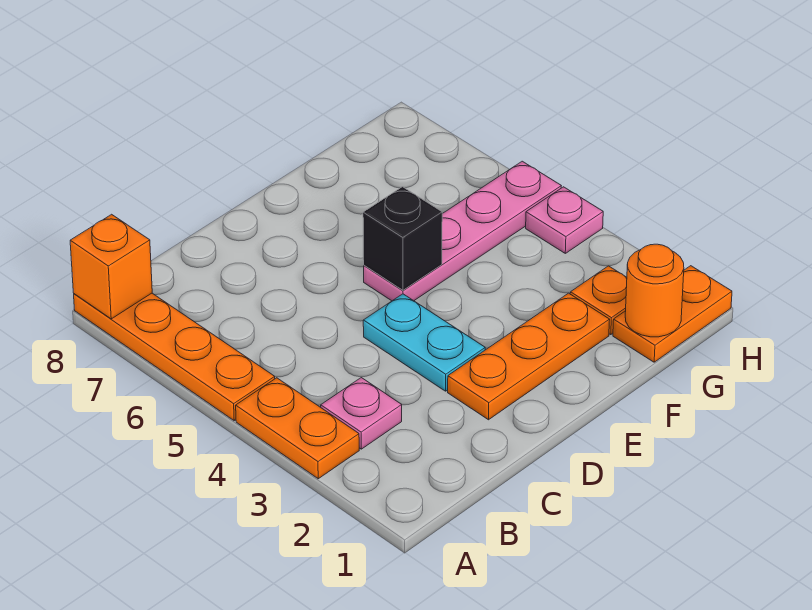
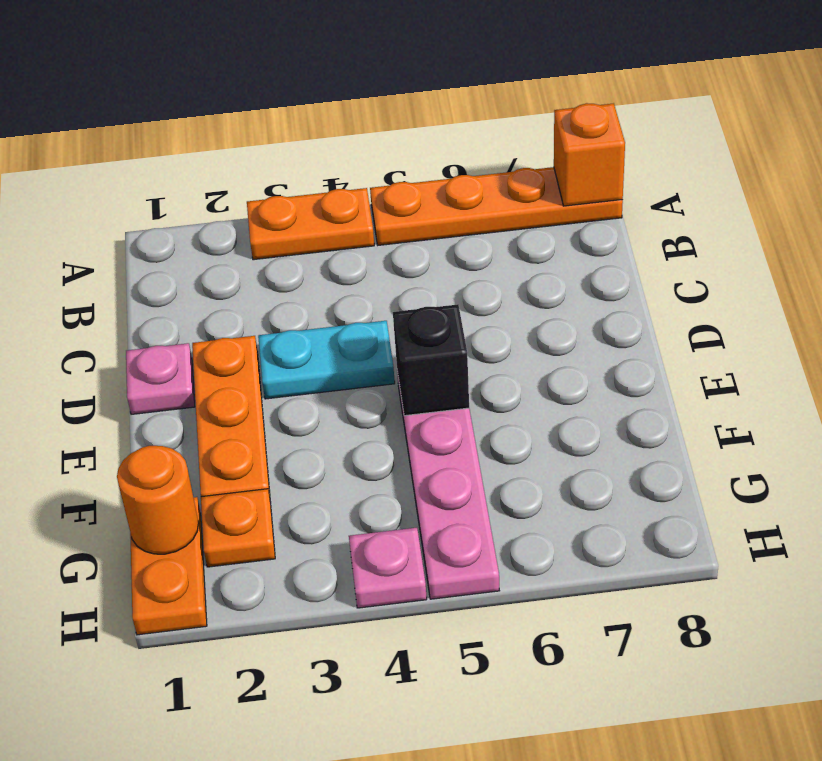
pink plate B3 level 1 -> pink plate D1 level 1

